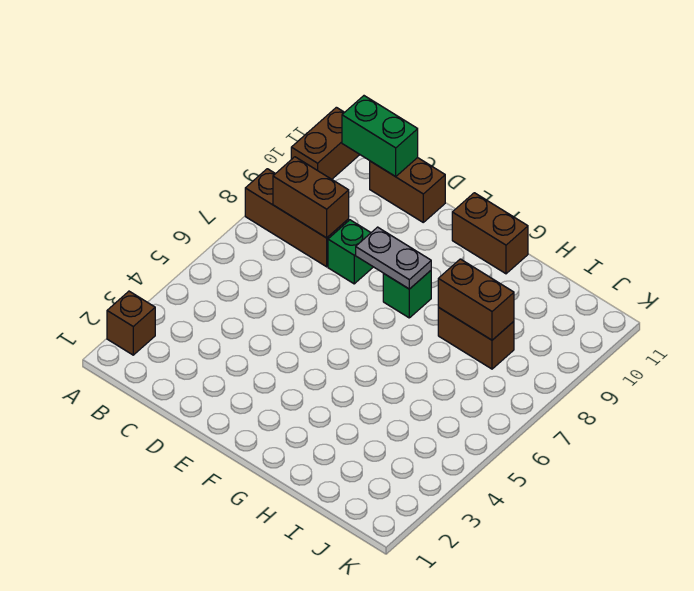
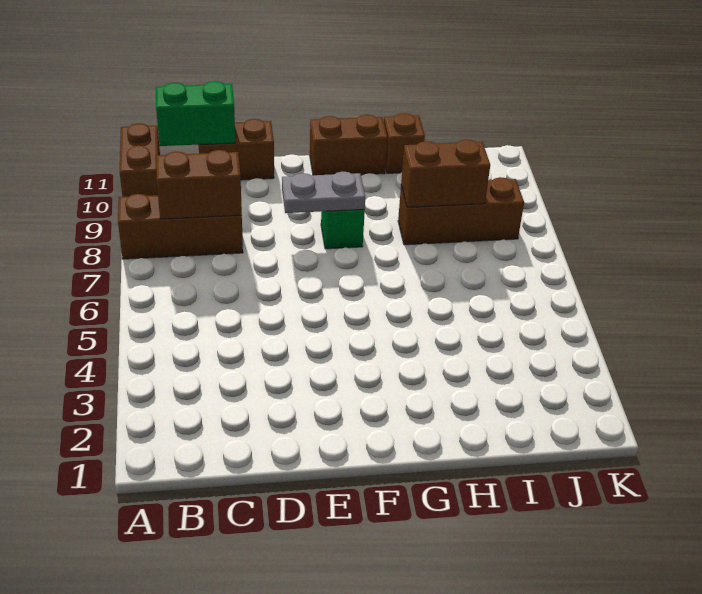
brown brick A2 level 1 -> brown brick H11 level 1
green brick D8 level 1 -> none
brown brick H8:I8 level 1 -> brown brick H8:J8 level 1

